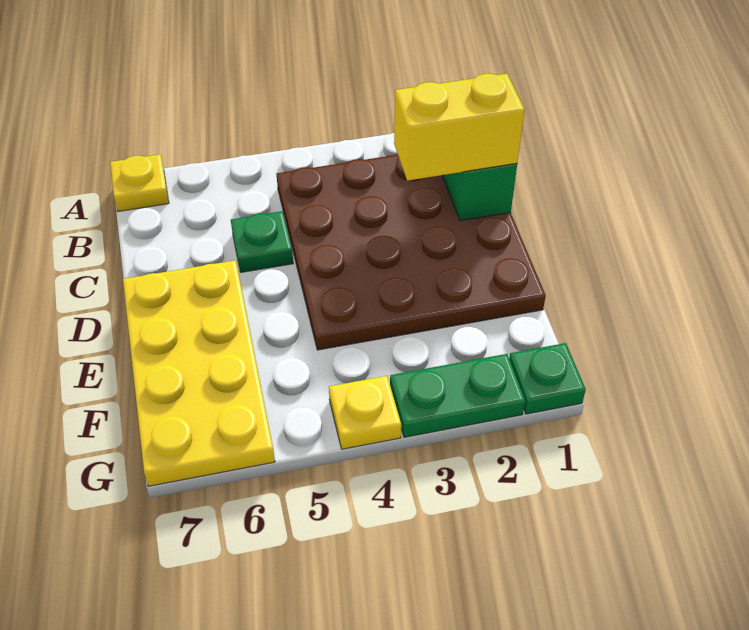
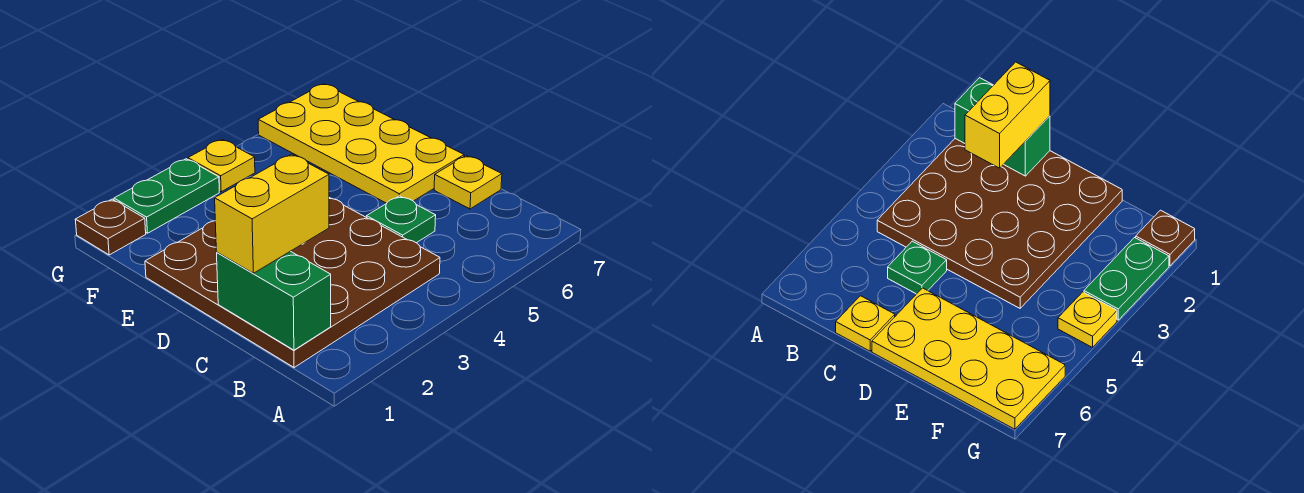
yellow plate A7 level 1 -> yellow plate C7 level 1
green plate G1 level 1 -> brown plate G1 level 1

